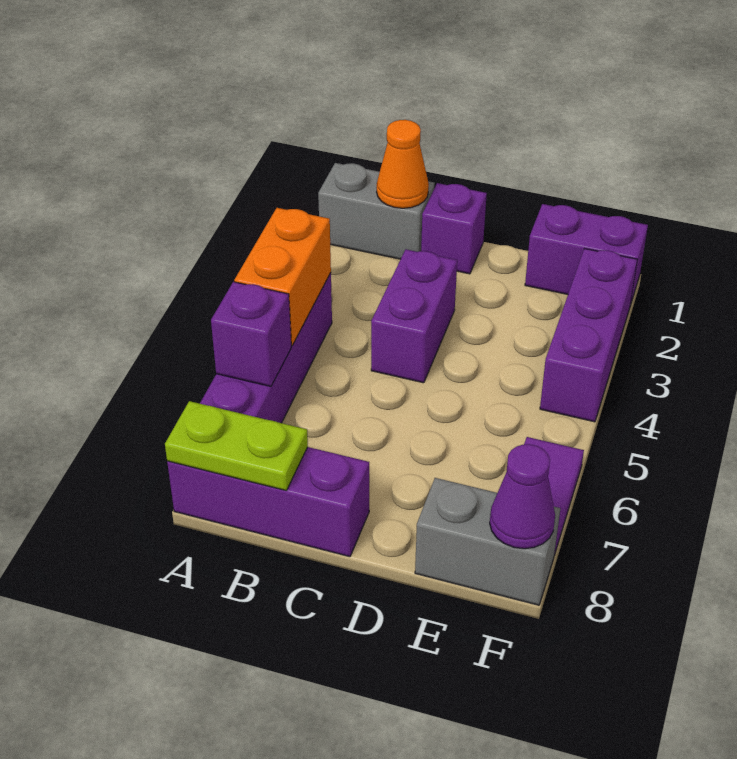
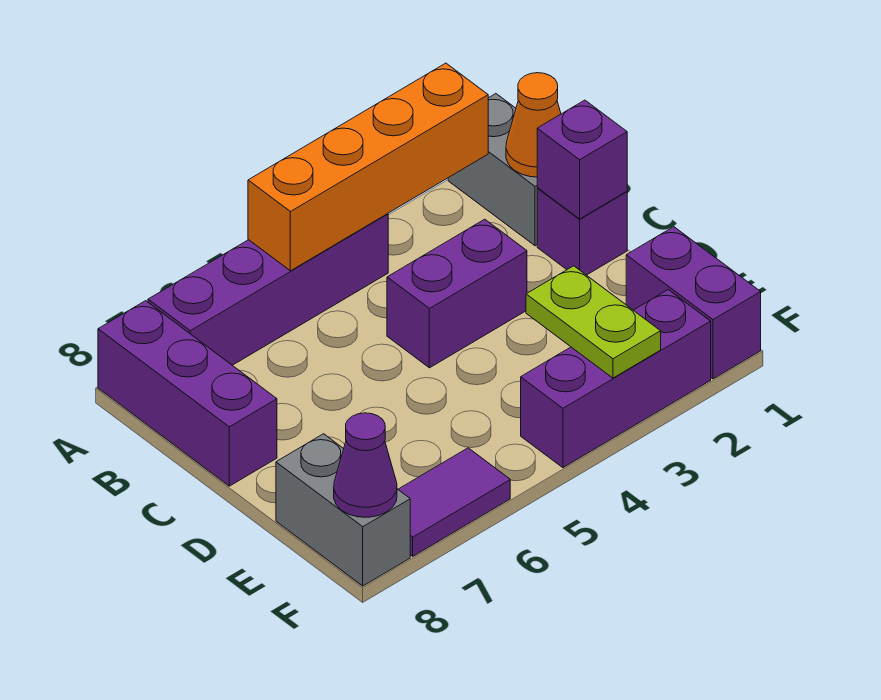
orange brick A4:A5 level 2 -> orange brick A2:A5 level 2
purple brick A6 level 2 -> purple brick C1 level 2
lime plate A8:B8 level 2 -> lime plate E3:F3 level 2

